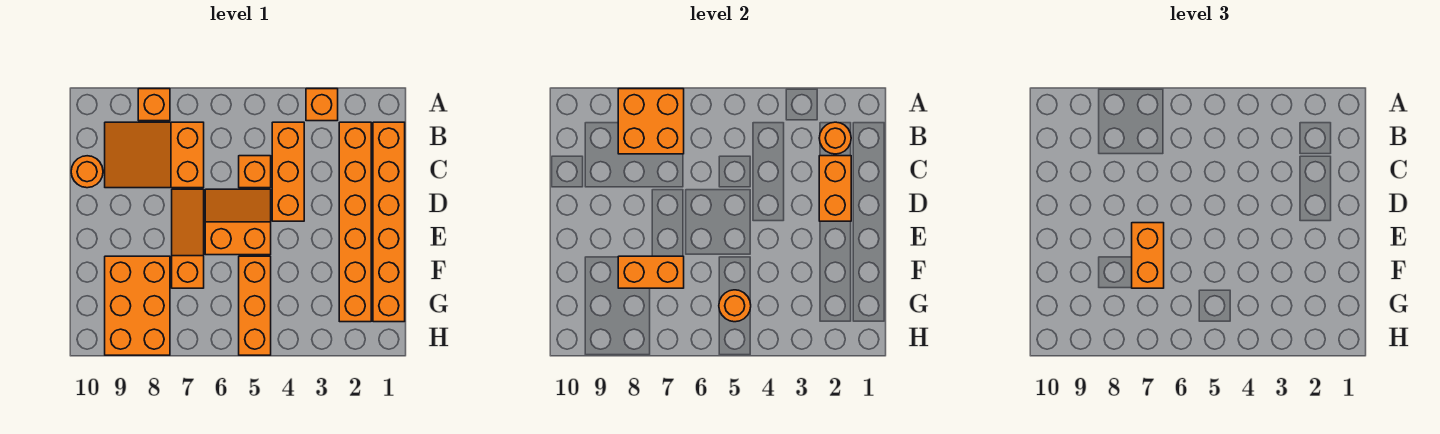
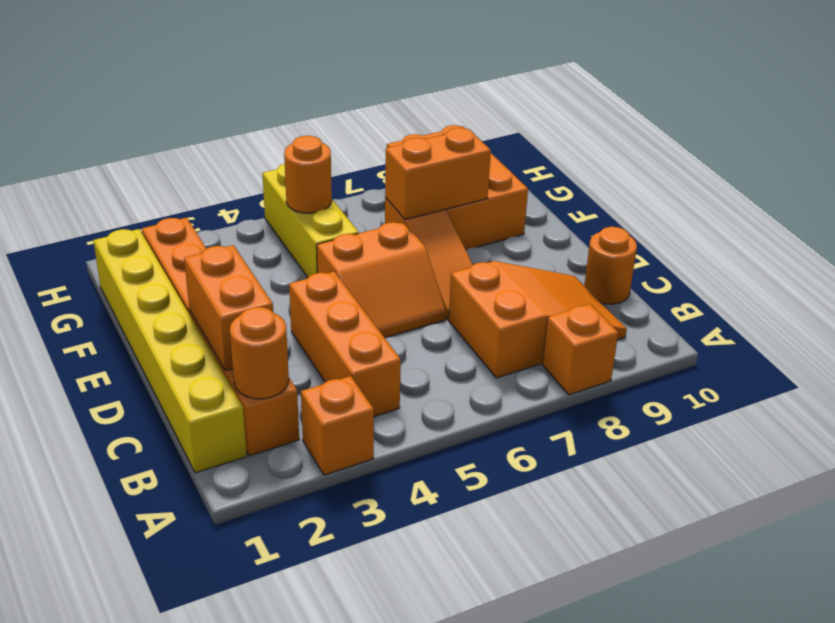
orange brick A7:B8 level 2 -> none
orange brick B1:G1 level 1 -> yellow brick B1:G1 level 1
orange brick C5 level 1 -> none
orange brick E7:F7 level 3 -> none
orange brick F5:H5 level 1 -> yellow brick F5:H5 level 1

